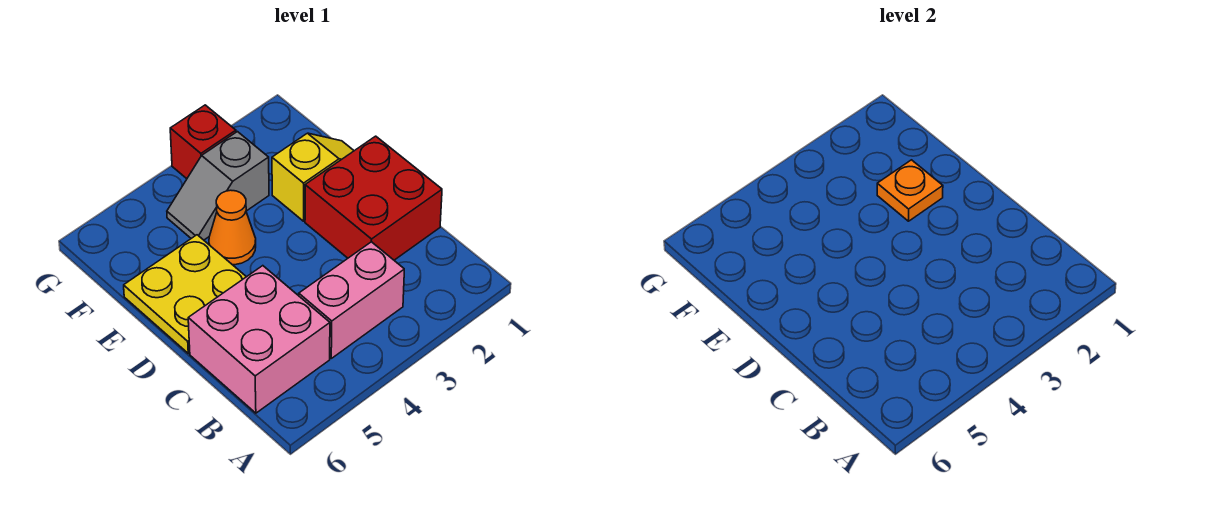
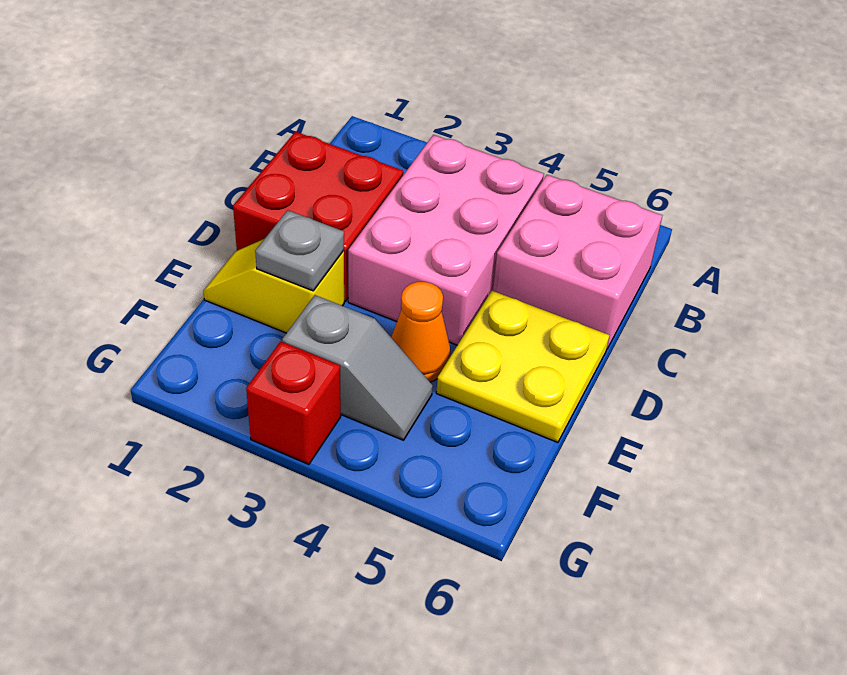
pink brick B3:B4 level 1 -> pink brick B3:D4 level 1
orange plate E2 level 2 -> grey plate E2 level 2

